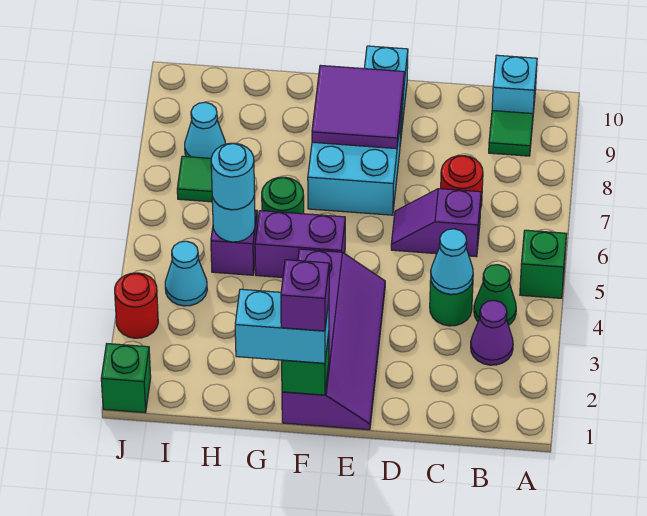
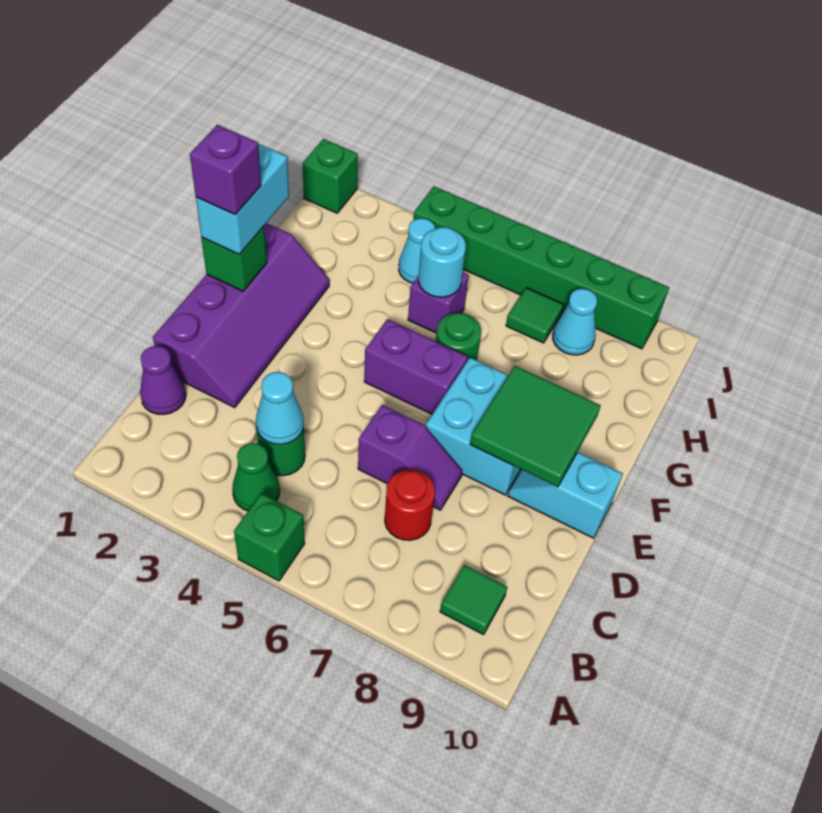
purple cone B3 level 1 -> purple cone C1 level 1
cyan brick B10 level 1 -> none
purple slope C6:D6 level 1 top C -> purple slope D6:D7 level 1 top 6
purple slope E1:F4 level 1 top F -> purple slope D1:G2 level 1 top 1
purple tile E8:F9 level 2 -> green tile E8:F9 level 2
purple brick F5:G5 level 1 -> purple brick F5:F6 level 1
cyan round brick H5 level 3 -> none
red round brick J3 level 1 -> none
none -> green brick J4:J9 level 1

